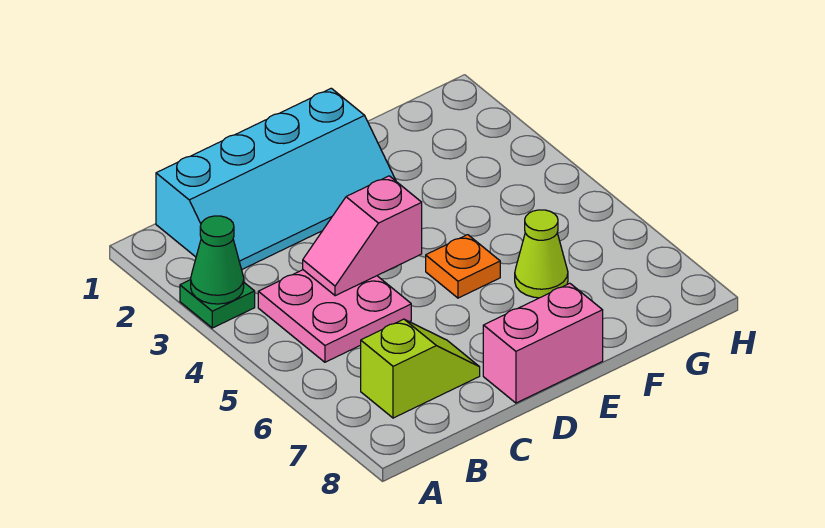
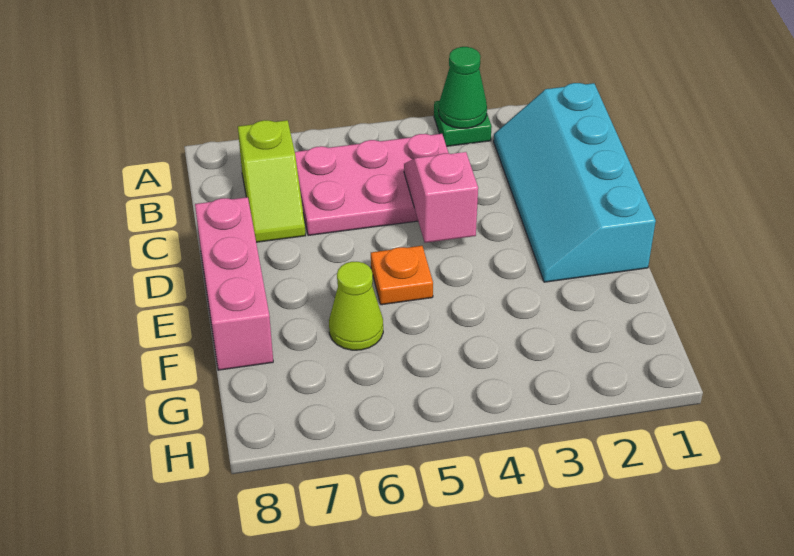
pink plate B4:C5 level 1 -> pink plate B4:C6 level 1
pink brick D8:E8 level 1 -> pink brick D8:F8 level 1

